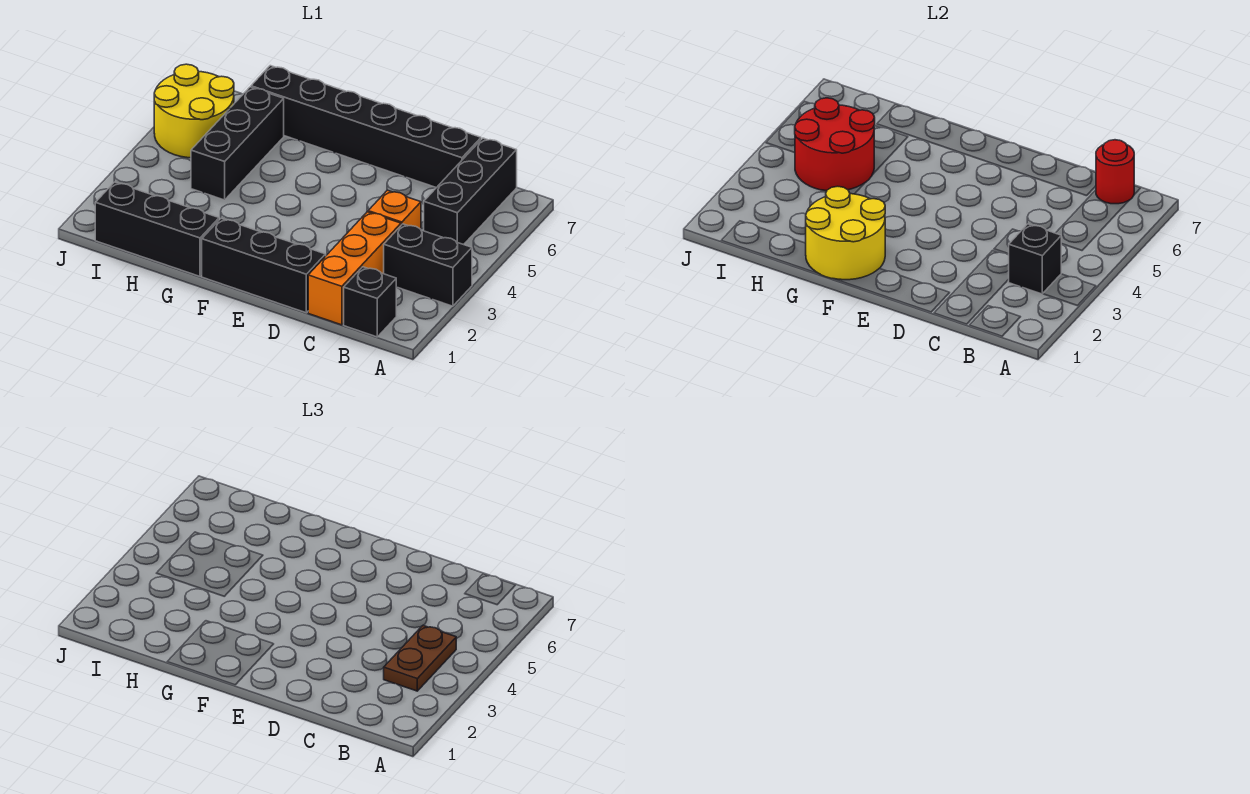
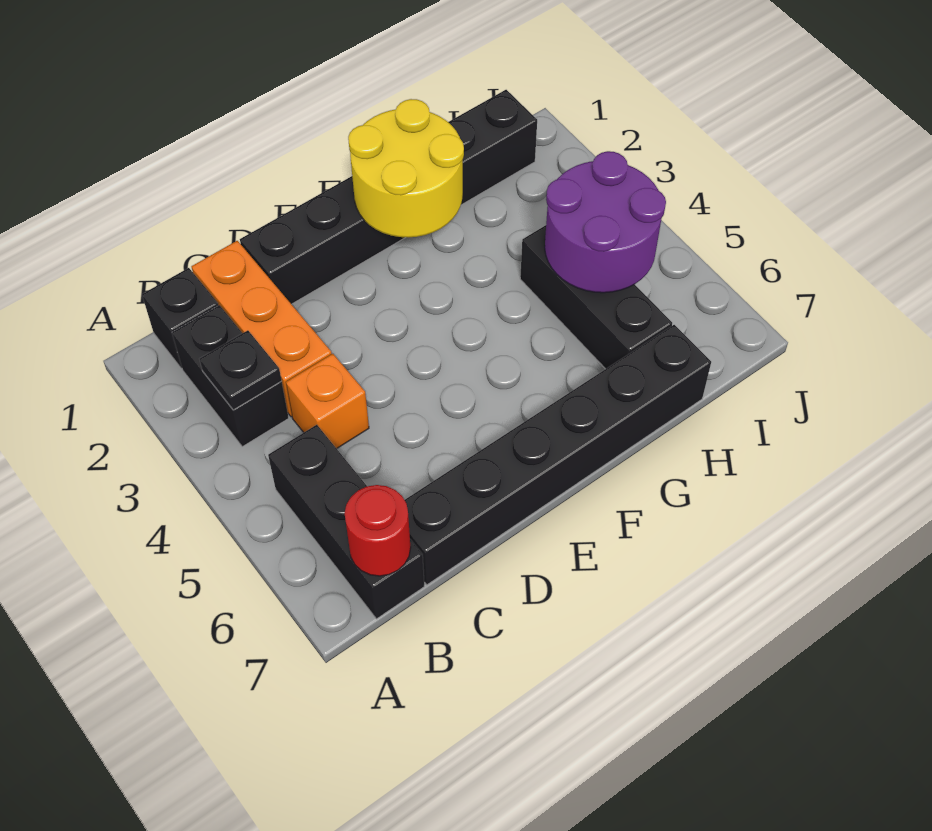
black brick A3:B3 level 1 -> black brick B2:B3 level 1
black brick B3 level 2 -> black plate B3 level 2
brown plate B3:B4 level 3 -> none
red round brick H4:I5 level 2 -> purple round brick H4:I5 level 2
yellow round brick I5:J6 level 1 -> none

